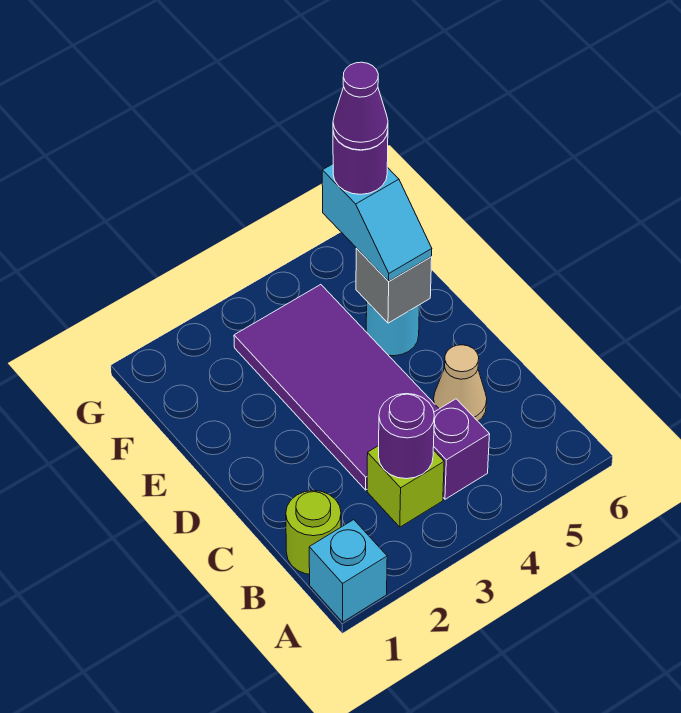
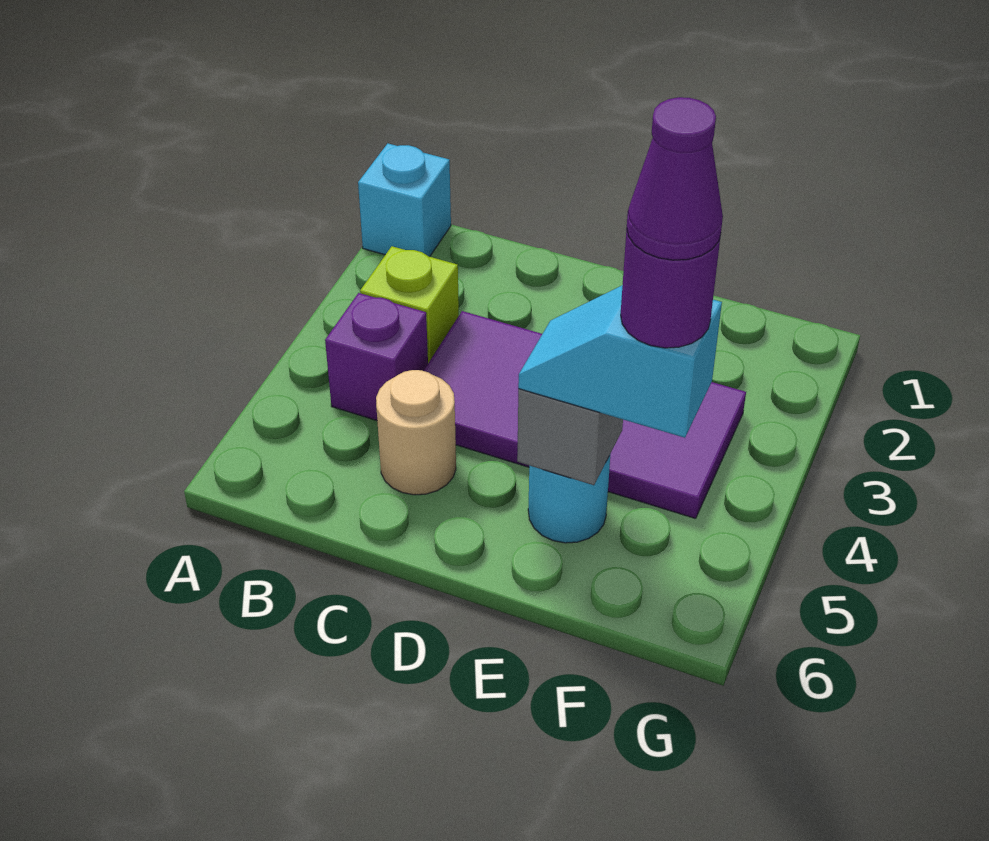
lime round brick B1 level 1 -> none
purple round brick B3 level 2 -> none
tan cone C5 level 1 -> tan round brick C5 level 1

